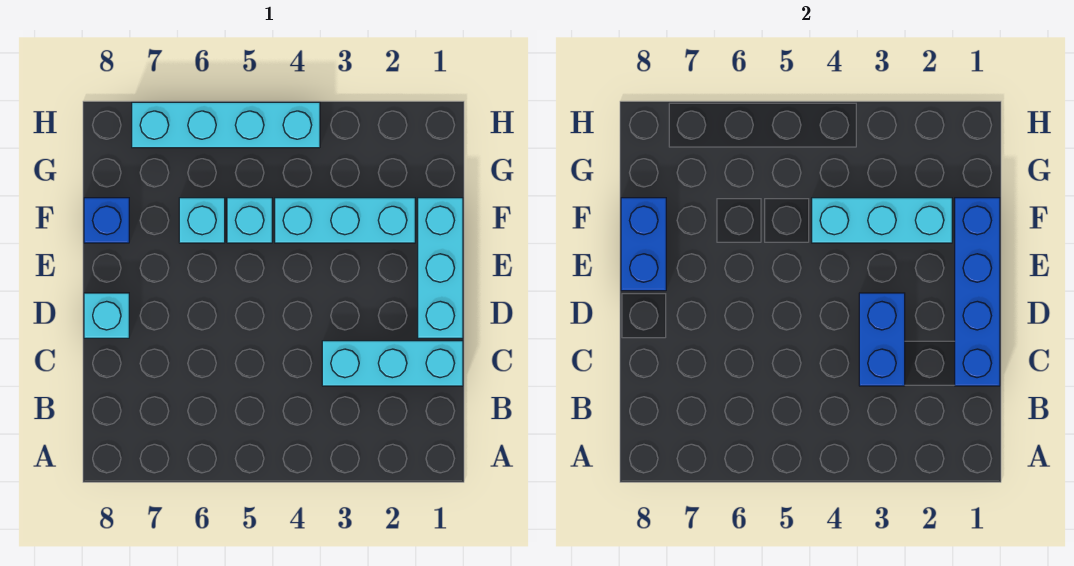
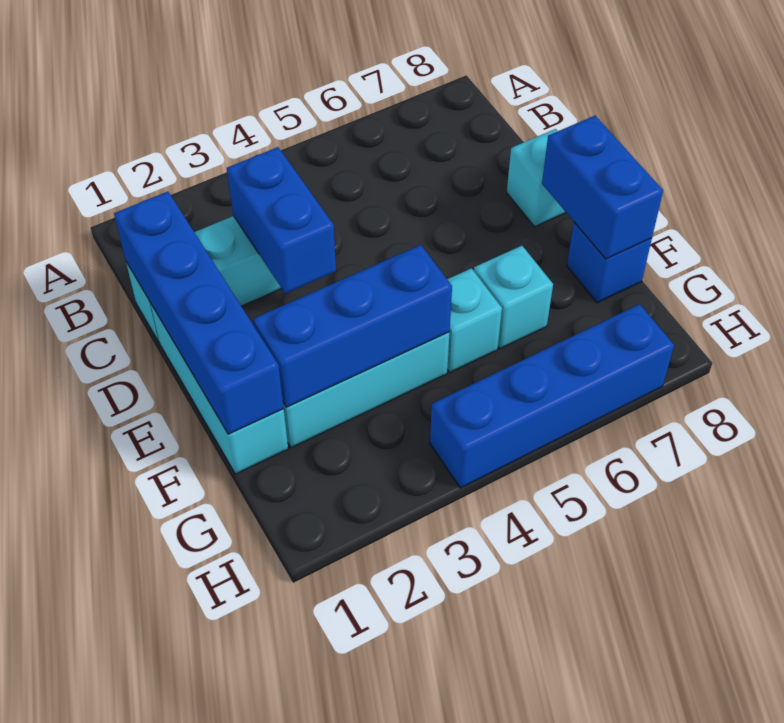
cyan brick F2:F4 level 2 -> blue brick F2:F4 level 2
cyan brick H4:H7 level 1 -> blue brick H4:H7 level 1

